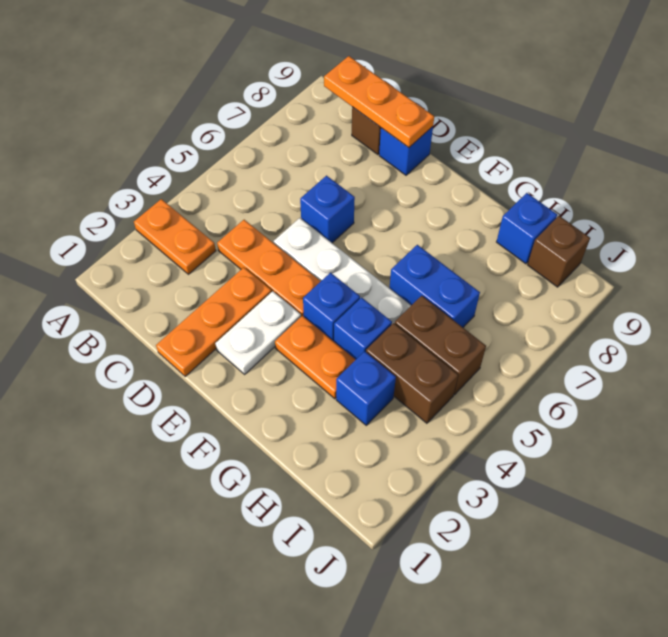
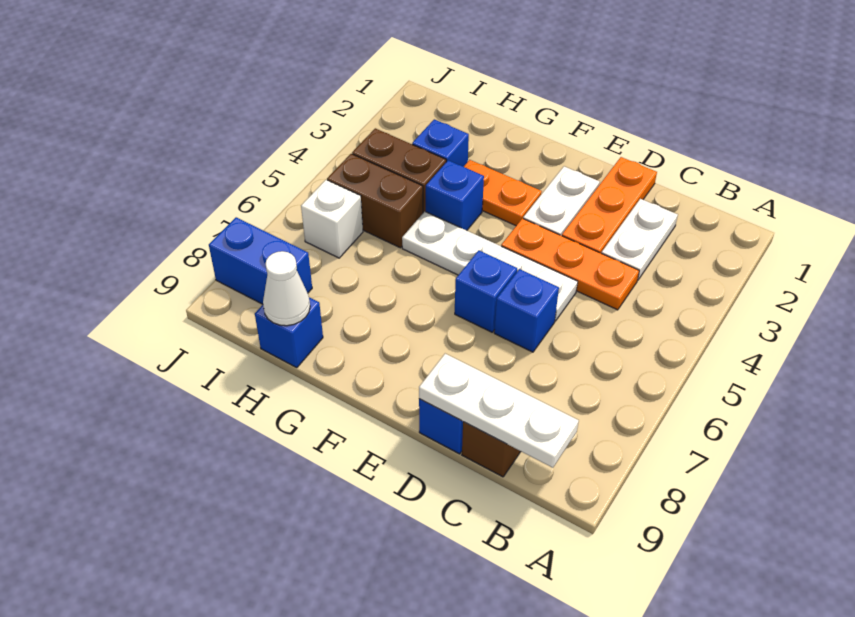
orange plate A3:B3 level 1 -> none
orange plate B9:D9 level 2 -> white plate B9:D9 level 2
none -> white plate C2:C3 level 1
blue brick F4 level 1 -> blue brick E6 level 1
blue brick G6:H6 level 1 -> blue brick I8:J8 level 1
none -> white cone H9 level 2
none -> white brick I6 level 1
brown brick I9 level 1 -> none

